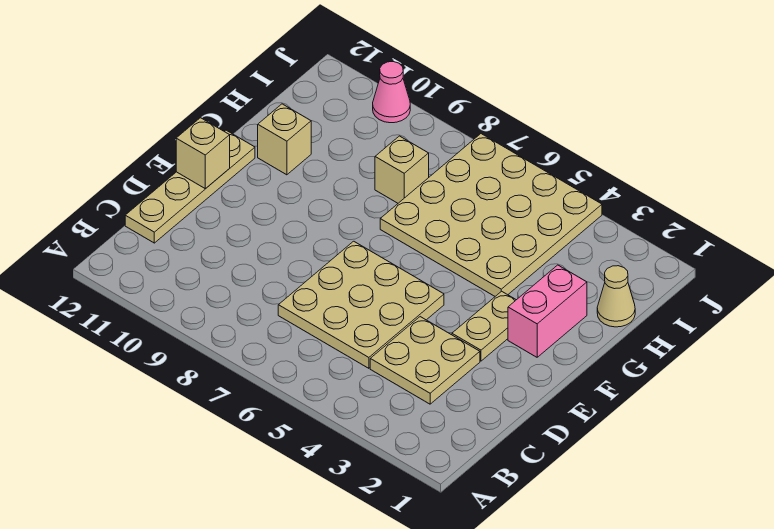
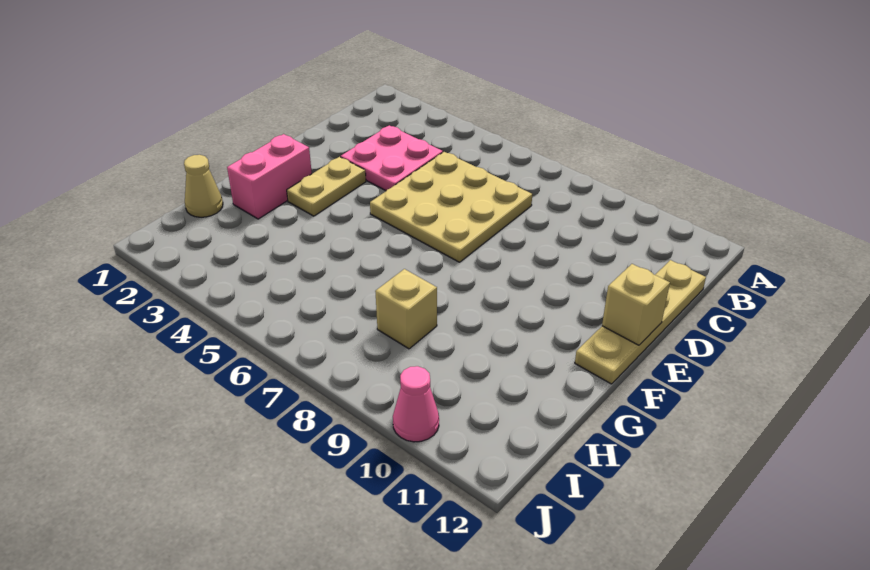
tan plate C3:D4 level 1 -> pink plate C3:D4 level 1
tan plate G4:J7 level 1 -> none
tan brick G11 level 1 -> none

